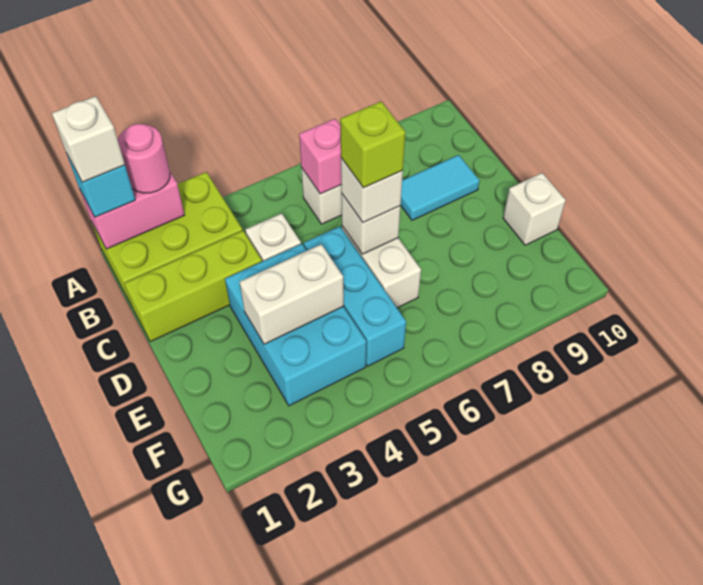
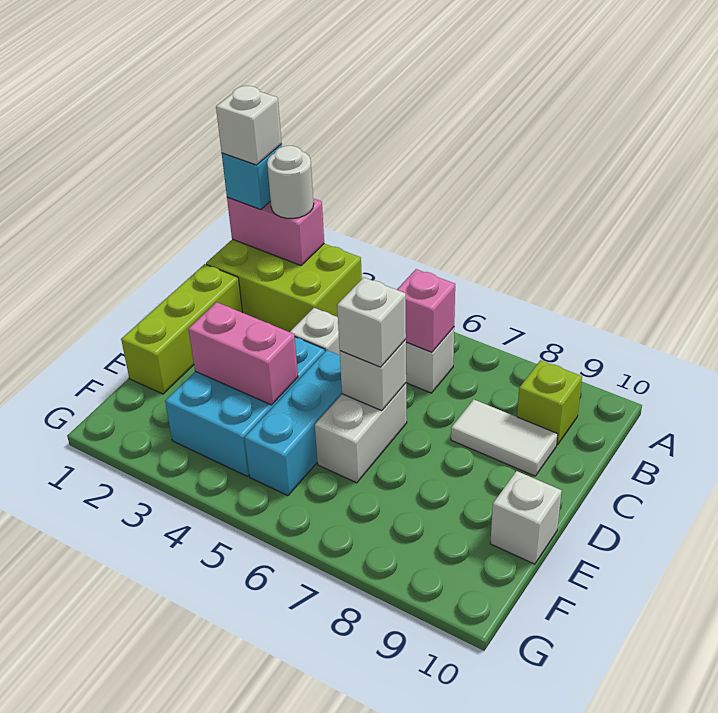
pink round brick A2 level 3 -> white round brick A2 level 3
lime brick C1:C3 level 1 -> lime brick C1:E1 level 1
cyan tile C8:C9 level 1 -> white tile C8:C9 level 1
lime brick D6 level 4 -> lime brick B9 level 1
white brick E3:E4 level 2 -> pink brick E3:E4 level 2

